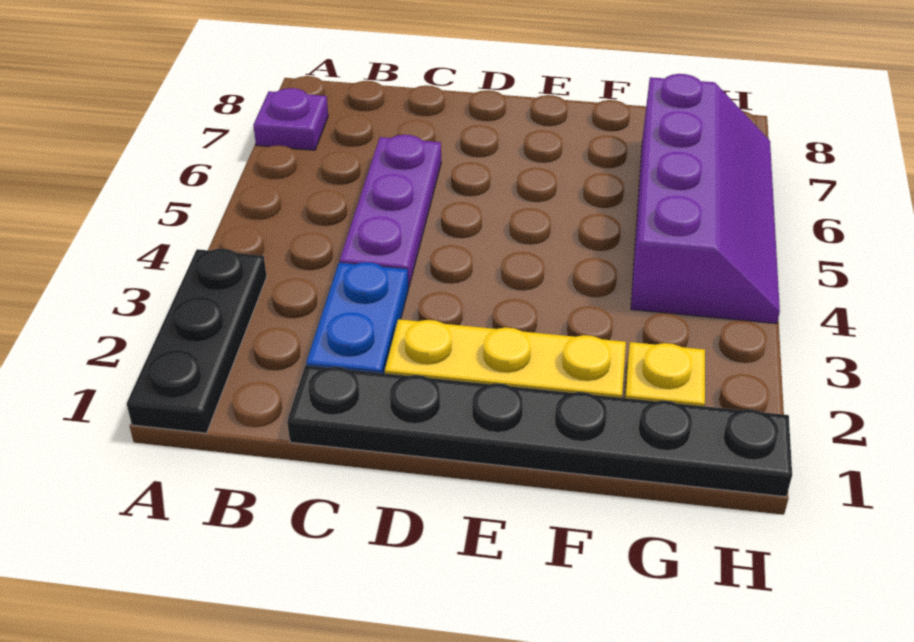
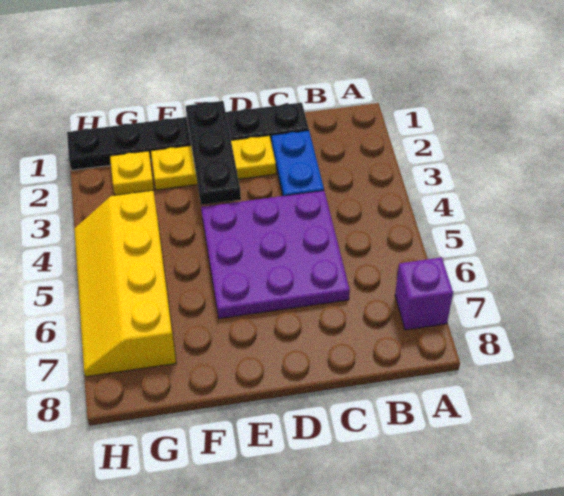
black plate A1:A3 level 1 -> black plate E1:E3 level 2
purple plate A7 level 1 -> purple brick A7 level 1
purple plate C4:C6 level 1 -> purple plate C4:E6 level 1
purple slope G4:H7 level 1 top G -> yellow slope G4:H7 level 1 top G

